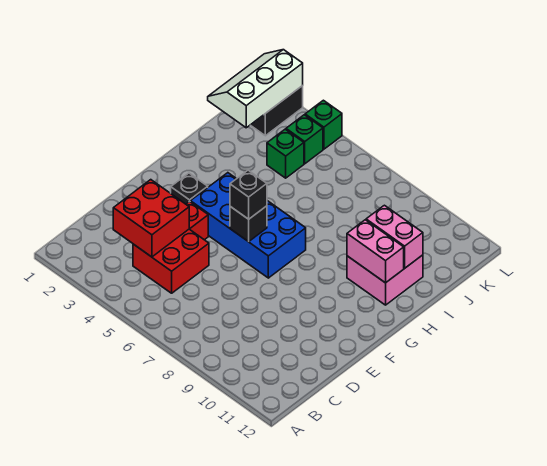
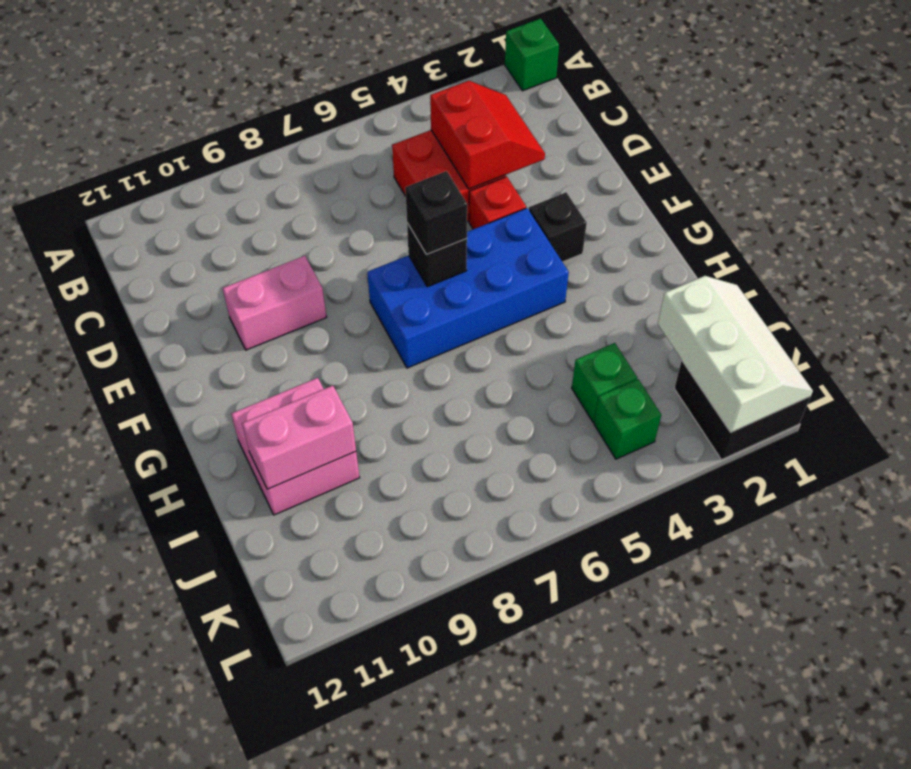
red brick C3:D4 level 2 -> red slope C3:D4 level 2 top 4
pink brick H10:H11 level 2 -> pink brick E9:E10 level 1
green brick L4 level 1 -> green brick A1 level 1

